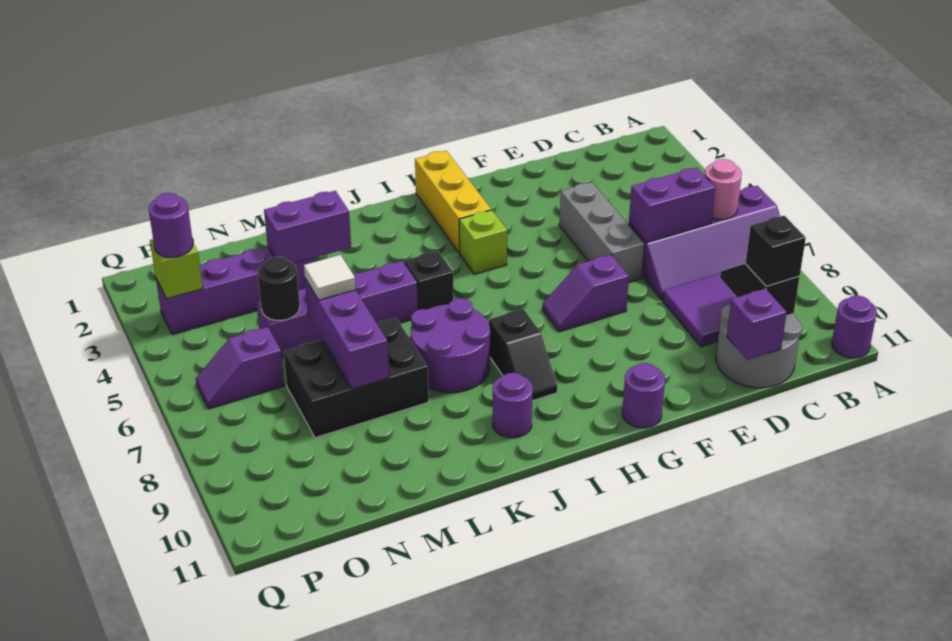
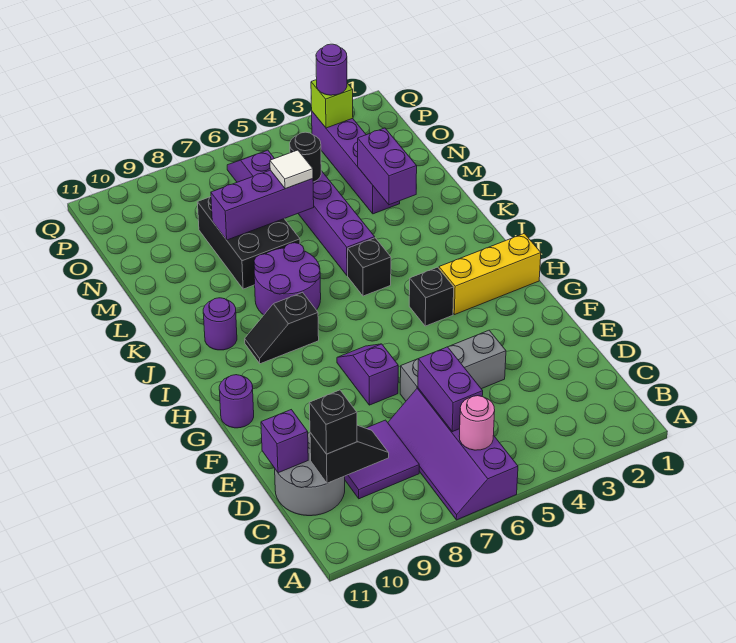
purple round brick A11 level 1 -> none
lime brick H4 level 1 -> black brick H4 level 1

